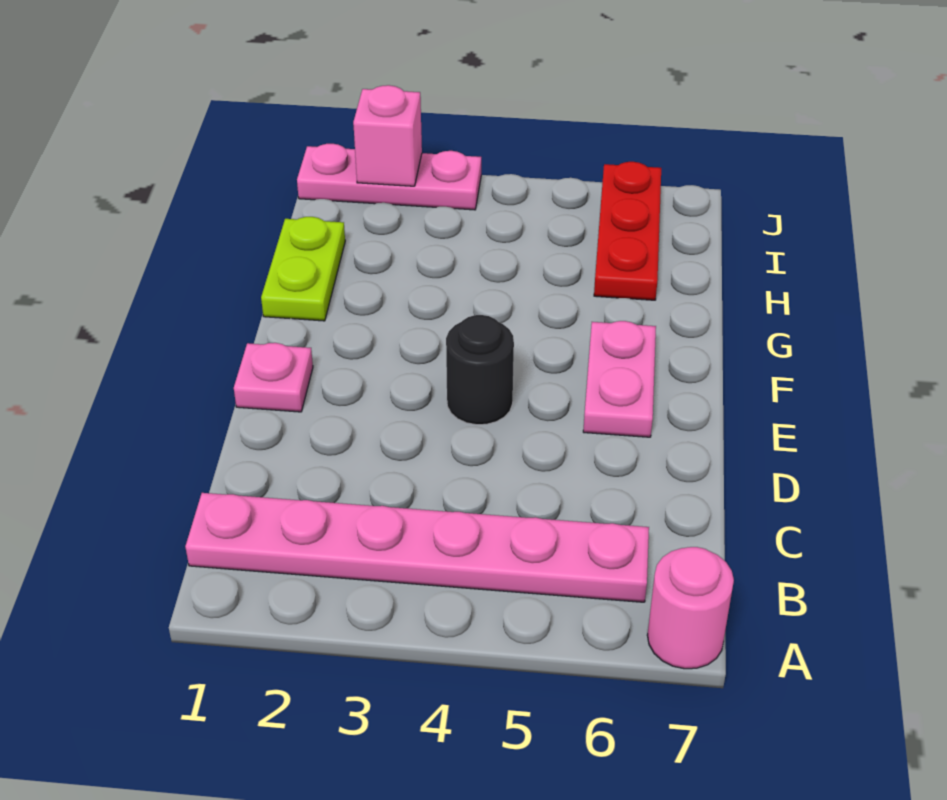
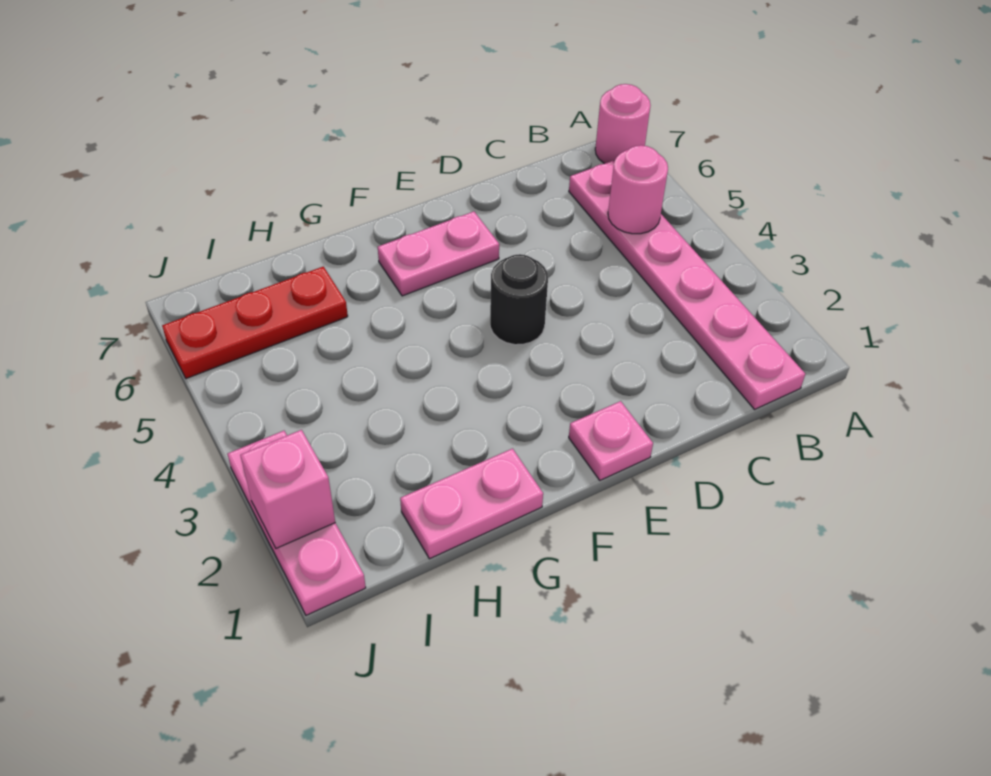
none -> pink round brick B5 level 2
lime plate G1:H1 level 1 -> pink plate G1:H1 level 1

